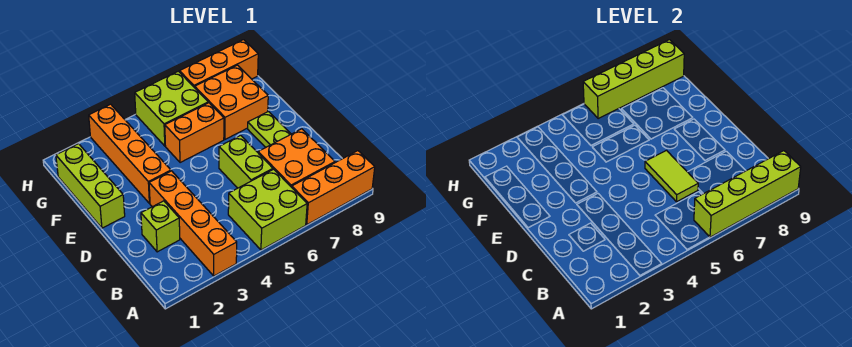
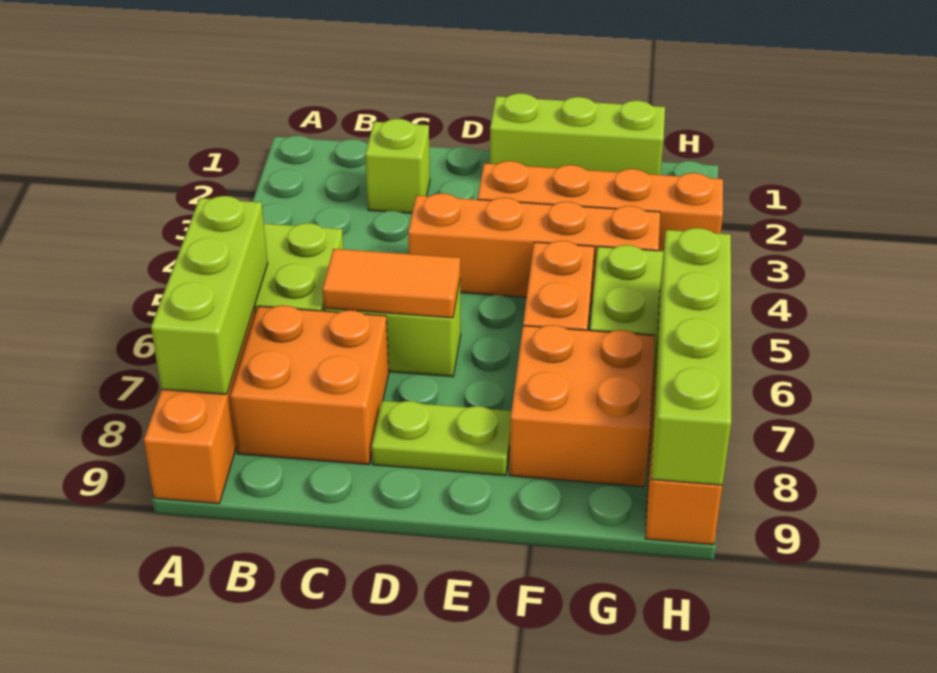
orange brick A3:D3 level 1 -> orange brick D4:G4 level 1
lime brick A6:A9 level 2 -> lime brick A6:A8 level 2
lime tile C6:D6 level 2 -> orange tile C6:D6 level 2

